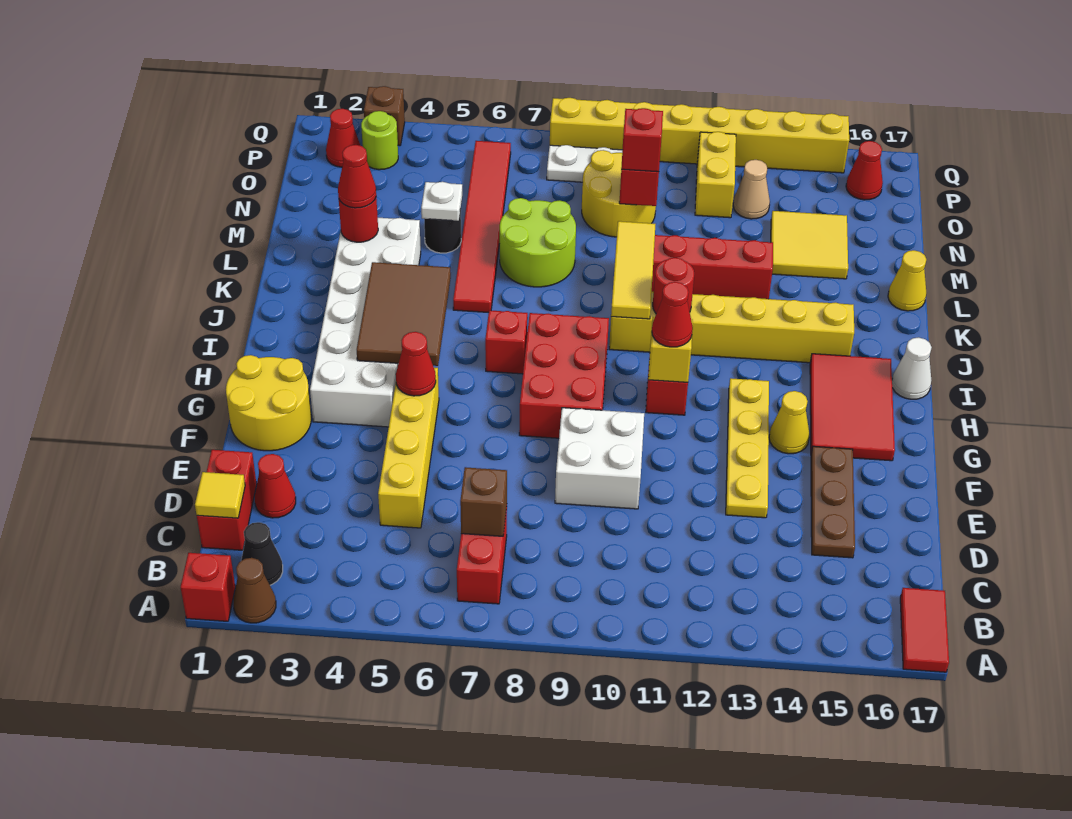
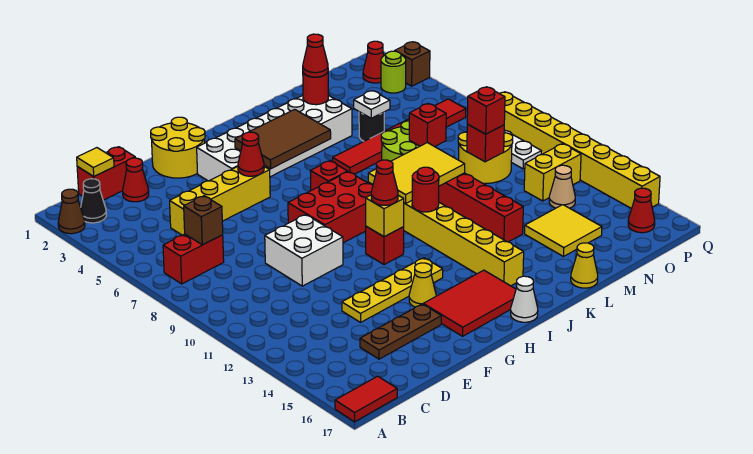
red brick A1 level 1 -> red brick M8 level 2
yellow tile J10:L10 level 2 -> yellow tile J9:L10 level 2

